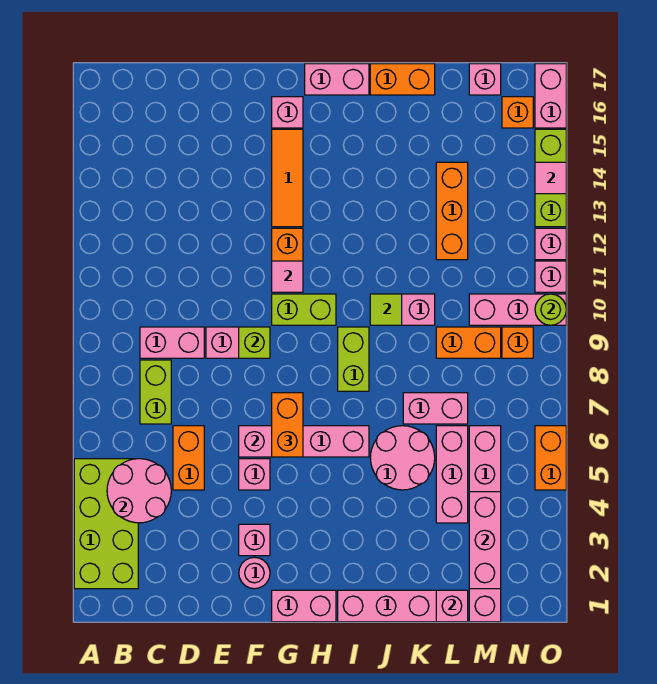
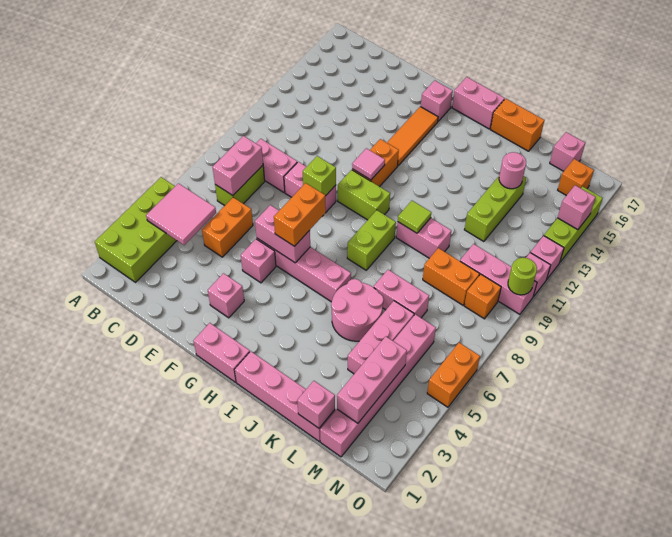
pink round brick B4:C5 level 2 -> pink tile B4:C5 level 2
pink round brick F2 level 1 -> pink round brick L14 level 2
orange brick L12:L14 level 1 -> lime brick L12:L14 level 1
pink tile O14 level 2 -> pink brick O14 level 2
pink brick O16:O17 level 1 -> pink brick C7:C8 level 2

